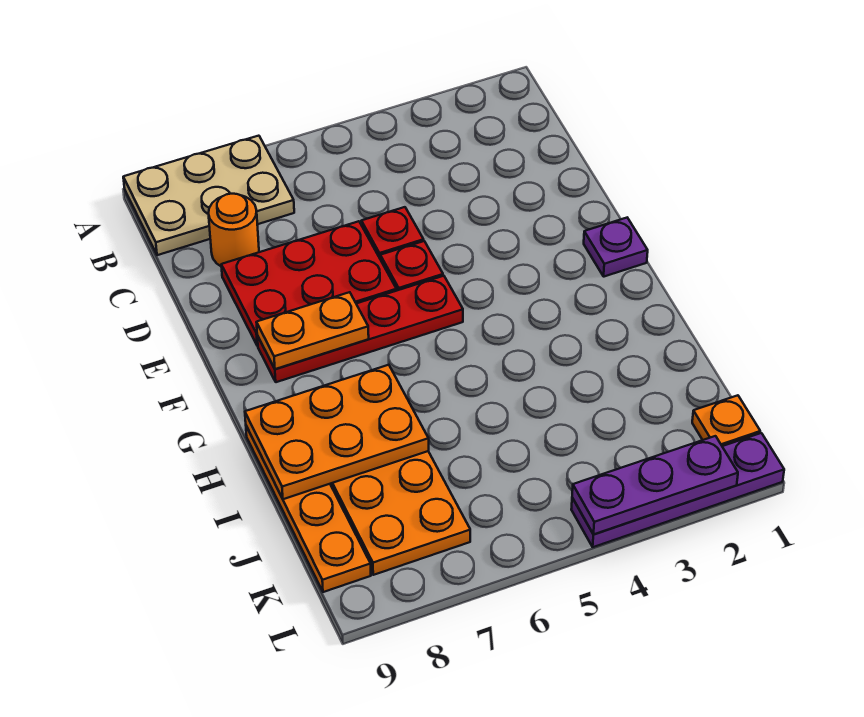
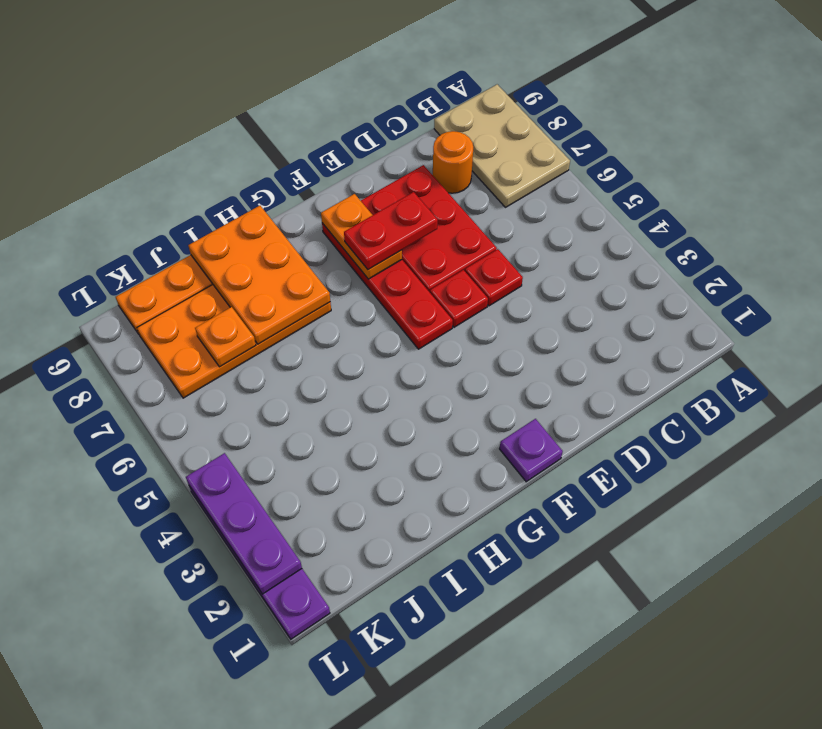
none -> red plate E7:F7 level 3
orange plate K1 level 1 -> orange plate J7 level 2

